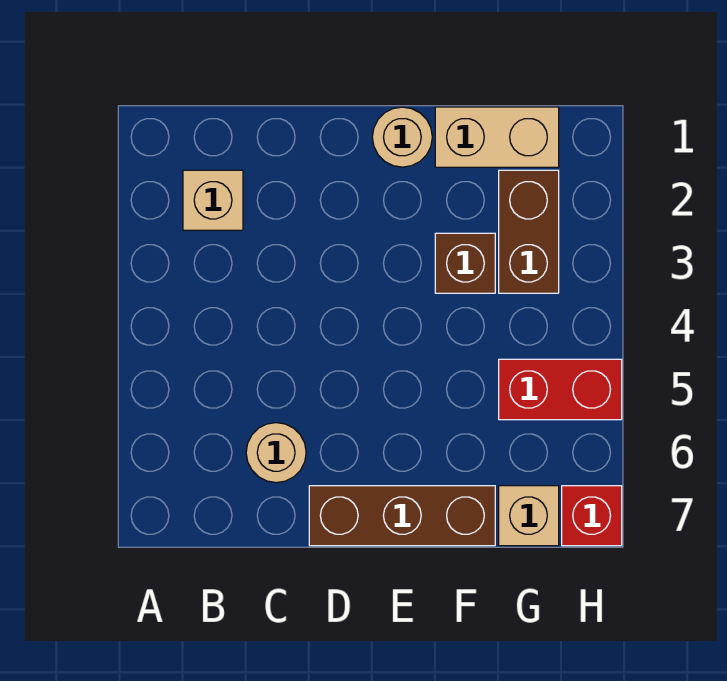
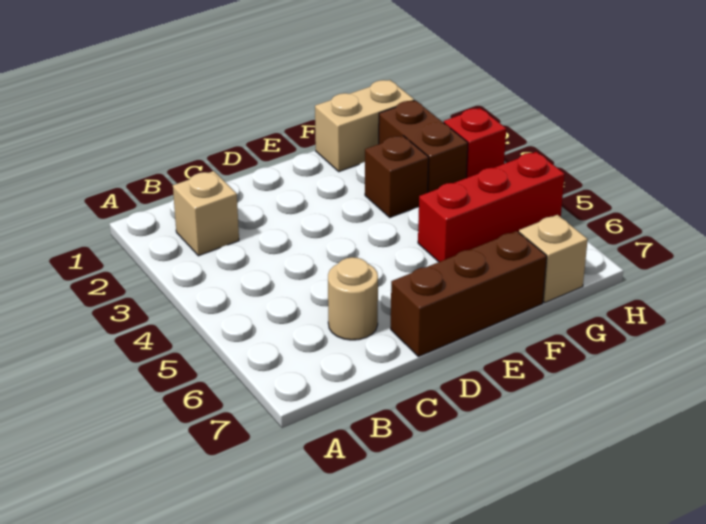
tan round brick E1 level 1 -> none
red brick G5:H5 level 1 -> red brick F5:H5 level 1
red brick H7 level 1 -> red brick H3 level 1

